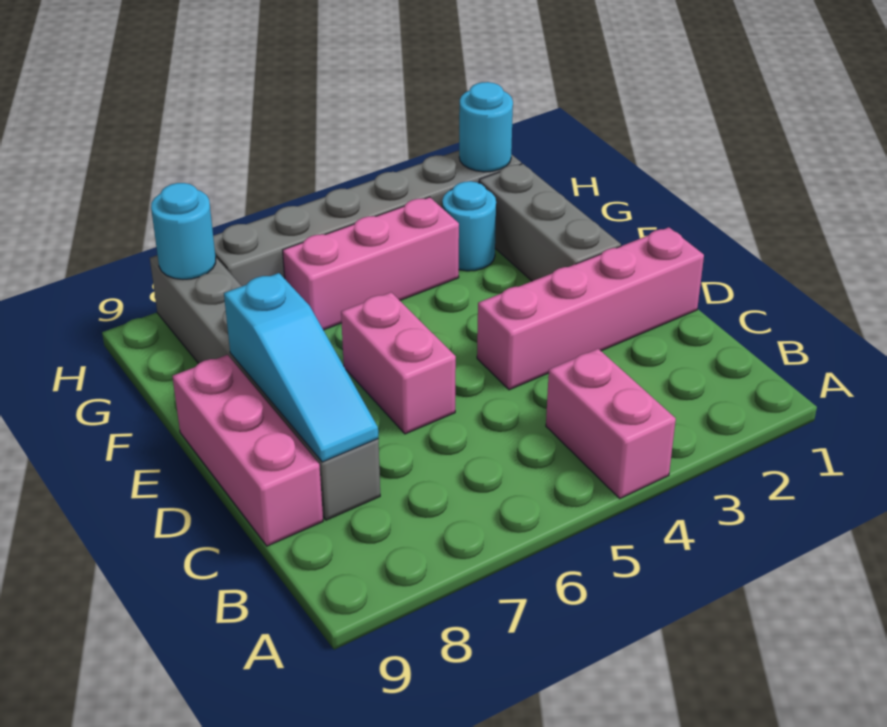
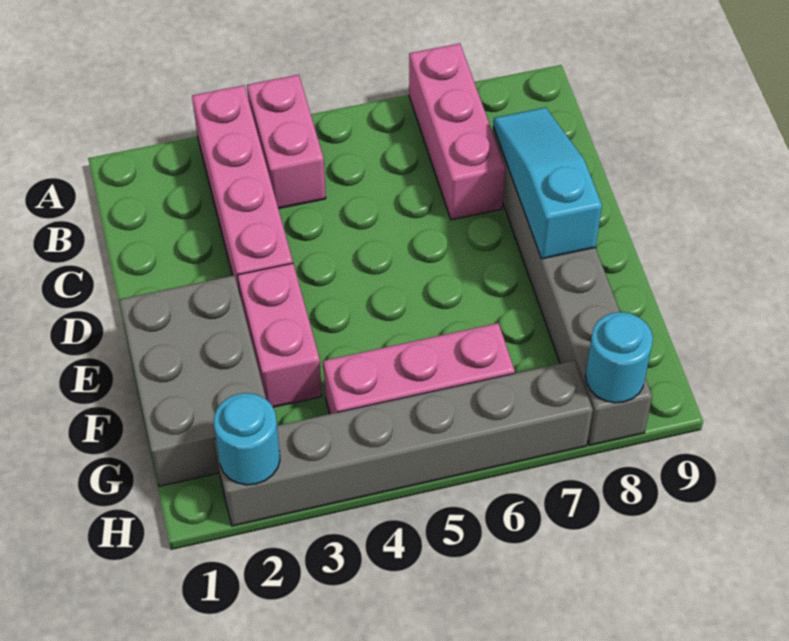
pink brick C9:E9 level 1 -> pink brick A7:C7 level 1
pink brick D1:D4 level 1 -> pink brick A3:D3 level 1
pink brick D6:E6 level 1 -> pink brick E3:F3 level 1
grey brick E2:G2 level 1 -> grey brick E1:G2 level 1
cyan round brick G3 level 1 -> none

